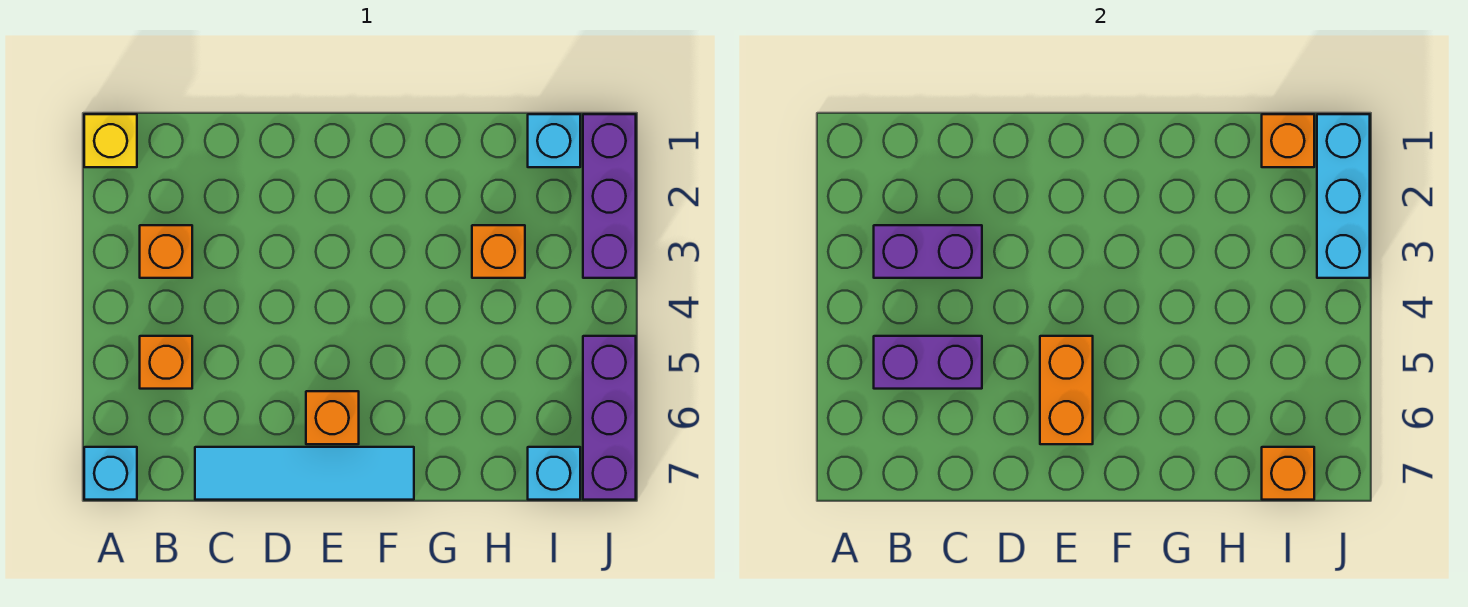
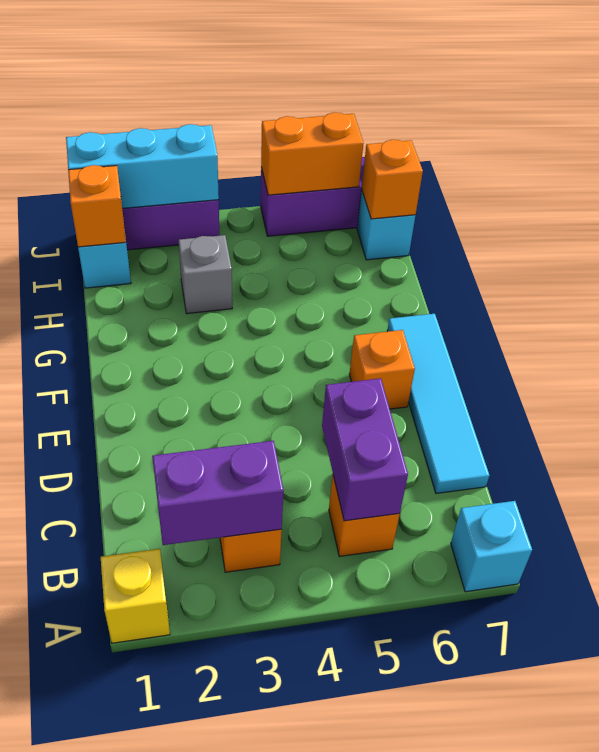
purple brick B3:C3 level 2 -> purple brick B2:B3 level 2
orange brick E5:E6 level 2 -> orange brick J5:J6 level 2
orange brick H3 level 1 -> grey brick H3 level 1

